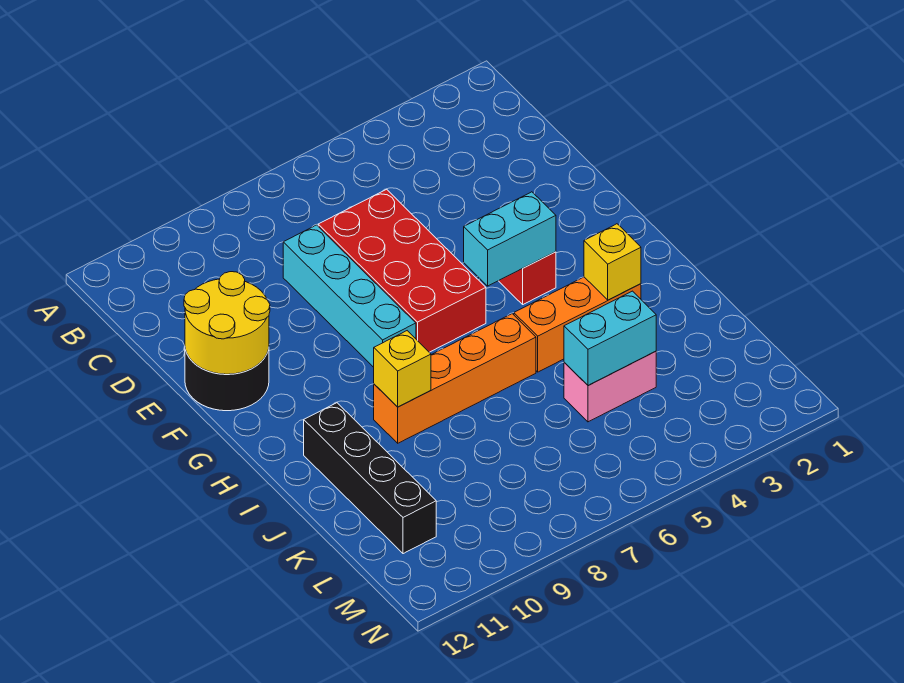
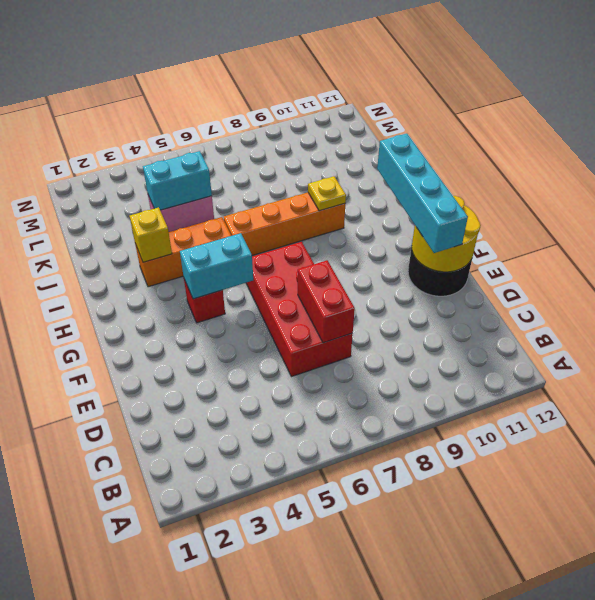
none -> red brick D7:E7 level 2
cyan brick D8:G8 level 1 -> cyan brick E11:H11 level 3
yellow brick I9 level 2 -> yellow plate I9 level 2
black brick I11:L11 level 1 -> none

